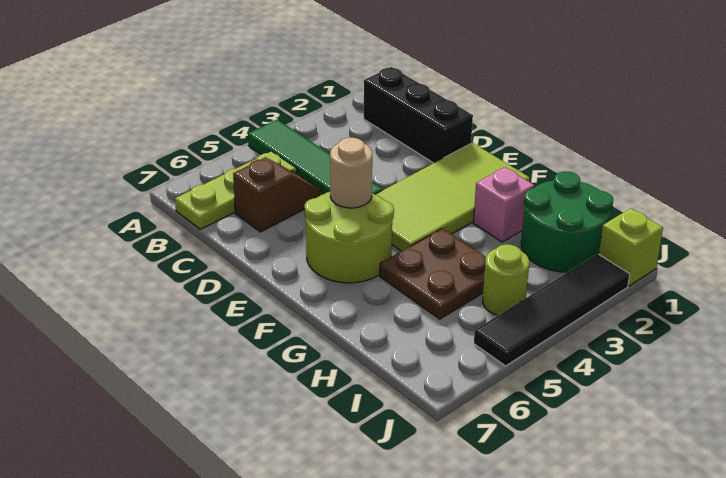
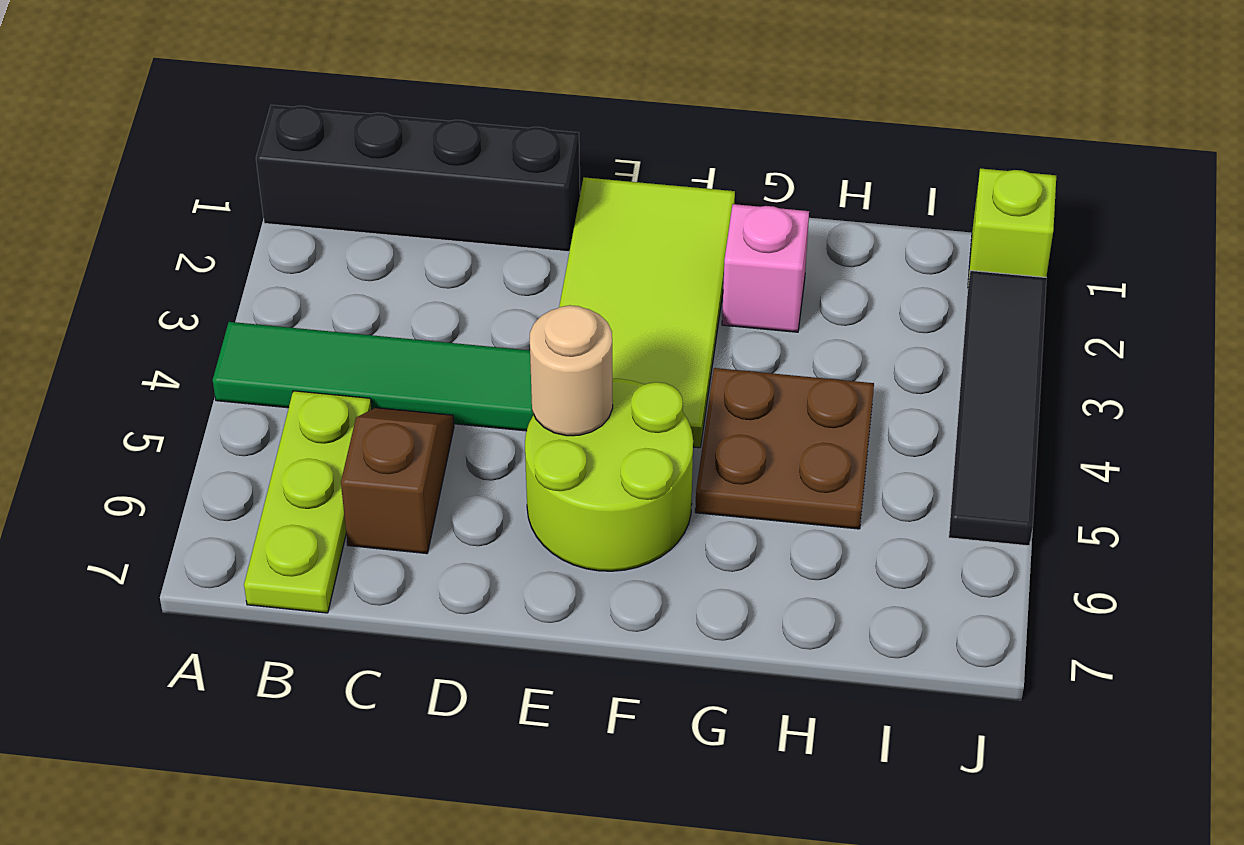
black brick B1:D1 level 1 -> black brick A1:D1 level 1
green round brick H1:I2 level 1 -> none
lime round brick I4 level 1 -> none

